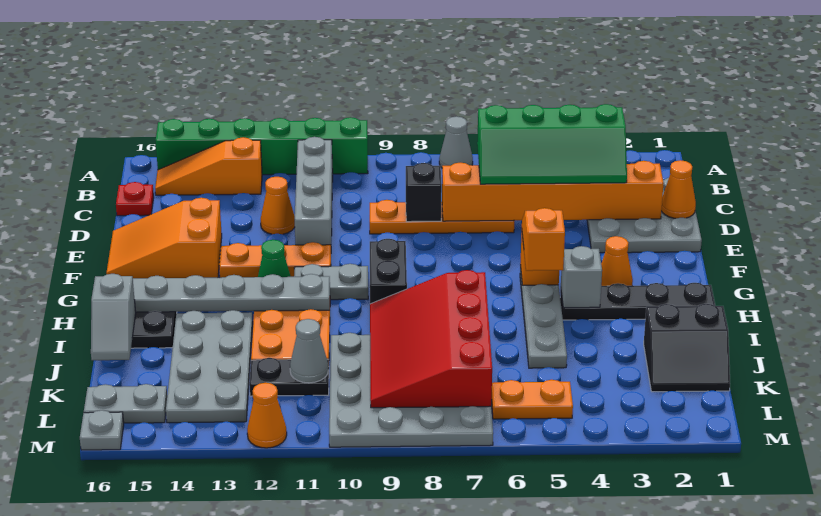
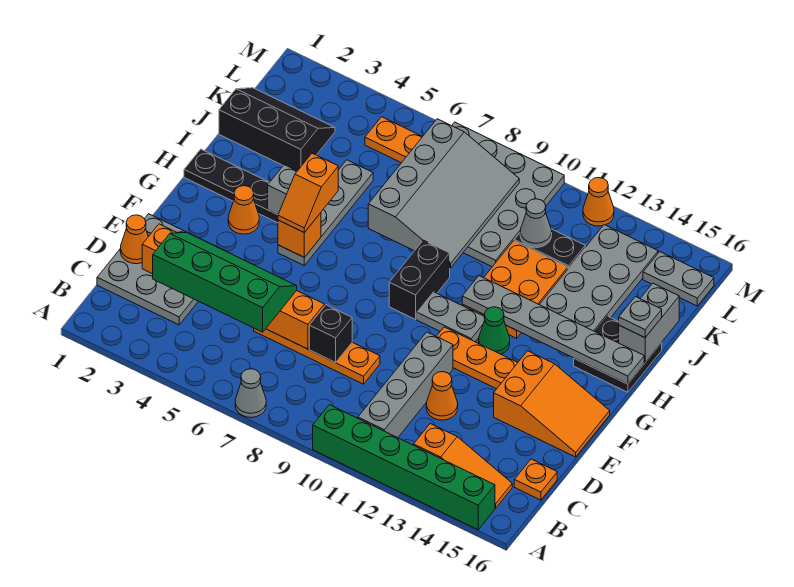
red plate C16 level 1 -> orange plate C16 level 1
red slope I7:L9 level 2 top 7 -> grey slope I7:L9 level 2 top 7
grey slope I16:J16 level 2 top I -> grey brick I16:J16 level 2
black slope J1:K2 level 1 top J -> black slope J1:K3 level 1 top J
grey plate M16 level 1 -> grey plate I16 level 3

